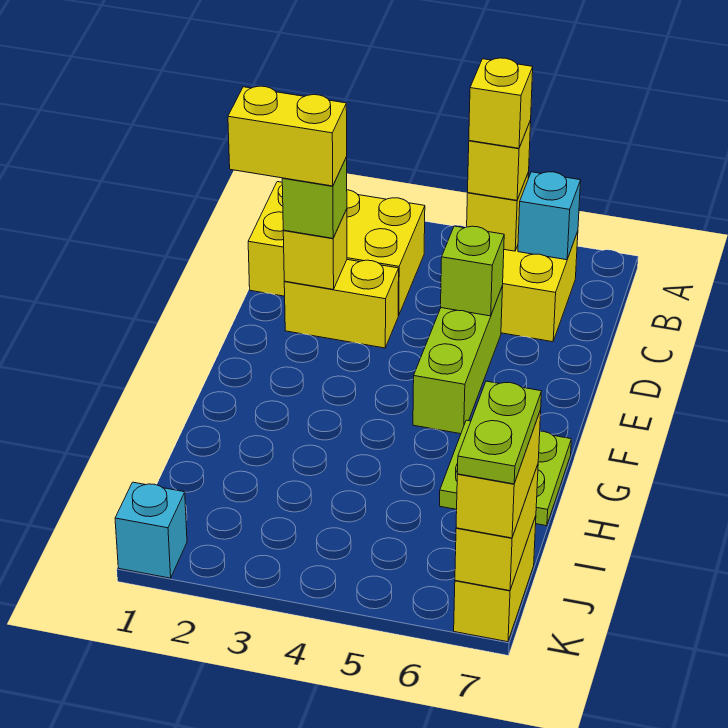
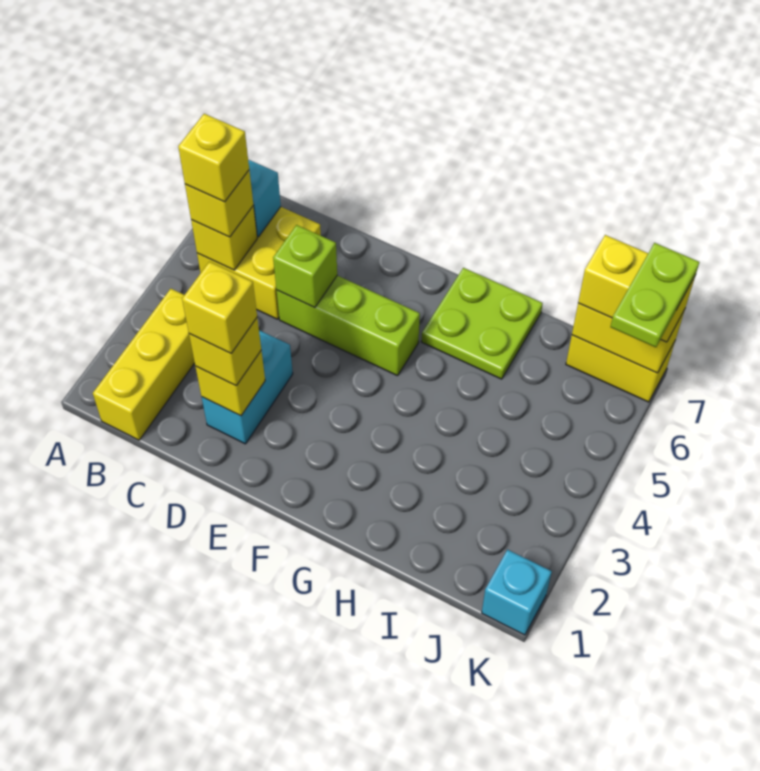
yellow brick B1:C3 level 1 -> yellow brick B1:B3 level 1
yellow brick D1:D2 level 4 -> yellow brick D2 level 4
yellow brick D2:D3 level 1 -> cyan brick D2:D3 level 1
lime brick D2 level 3 -> yellow brick D2 level 3
lime plate J7:K7 level 4 -> lime plate K6:K7 level 4

